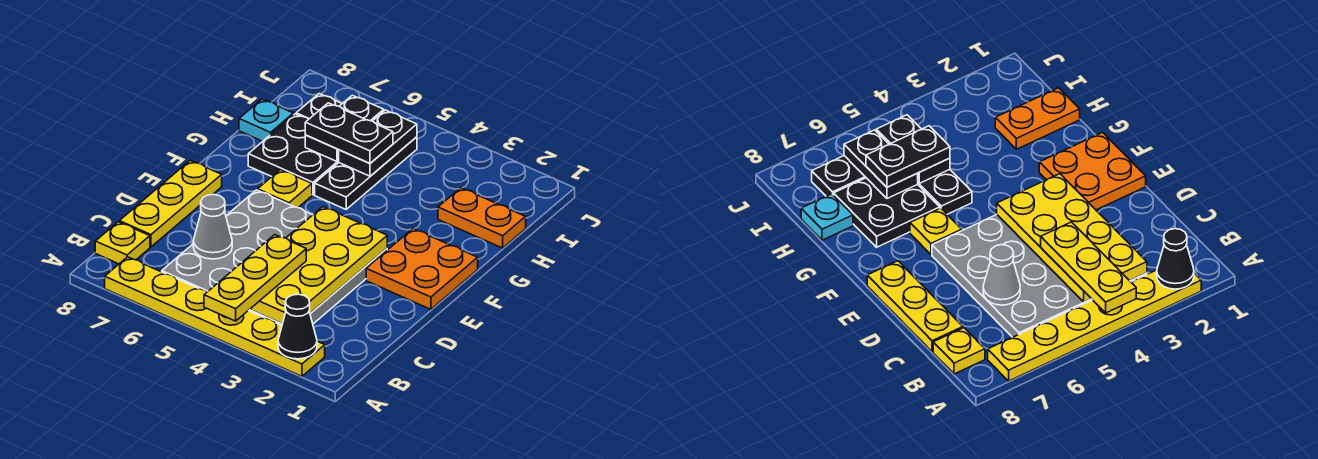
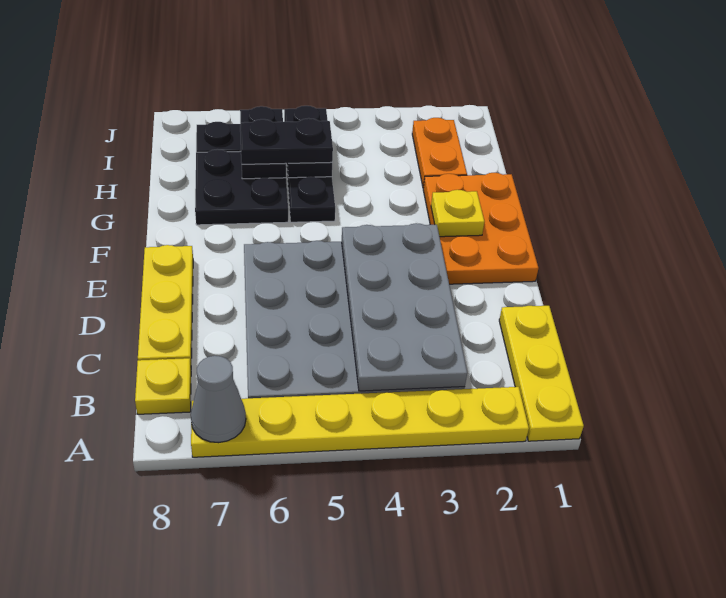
black cone A2 level 2 -> none
yellow plate A4:C4 level 3 -> yellow plate A1:C1 level 1
yellow plate B3:E4 level 2 -> grey plate B3:E4 level 2
grey cone C6 level 2 -> grey cone A7 level 2
orange plate E1:F2 level 1 -> orange plate E1:G2 level 1
yellow plate F6 level 1 -> yellow plate F2 level 2
orange plate H1:H2 level 1 -> orange plate H2:I2 level 1
cyan plate H8 level 1 -> none

